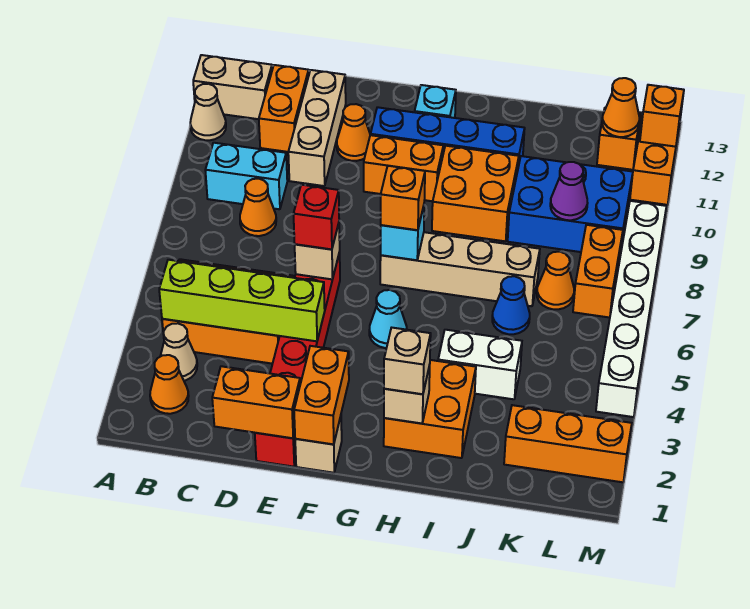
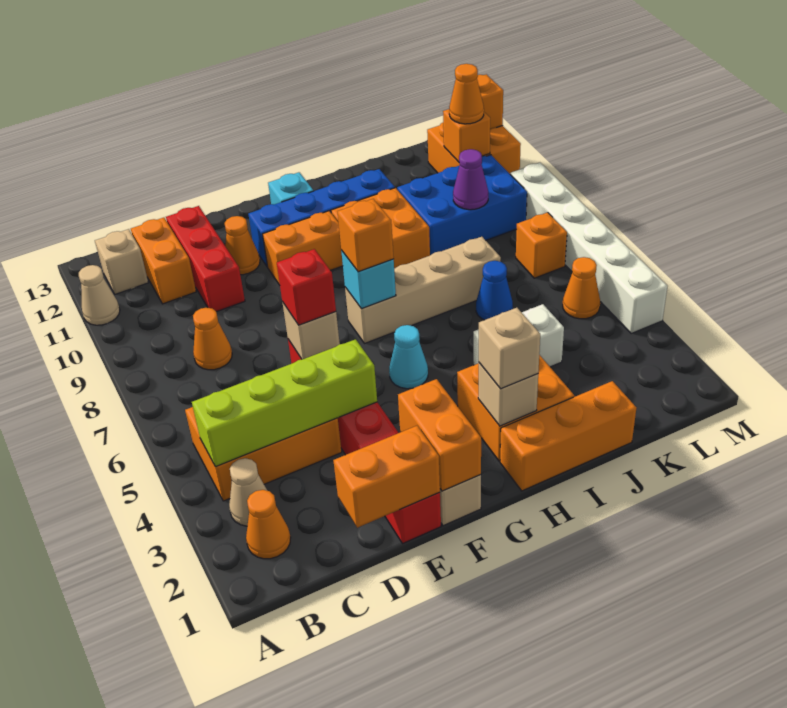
tan brick A12:B12 level 1 -> tan brick B12 level 1
cyan brick B9:C9 level 1 -> none
tan brick D10:D12 level 1 -> red brick D10:D12 level 1
orange brick K2:M2 level 1 -> orange brick H1:J1 level 1
orange cone K7 level 1 -> orange cone L5 level 1
orange brick L7:L8 level 1 -> orange brick L7 level 1

